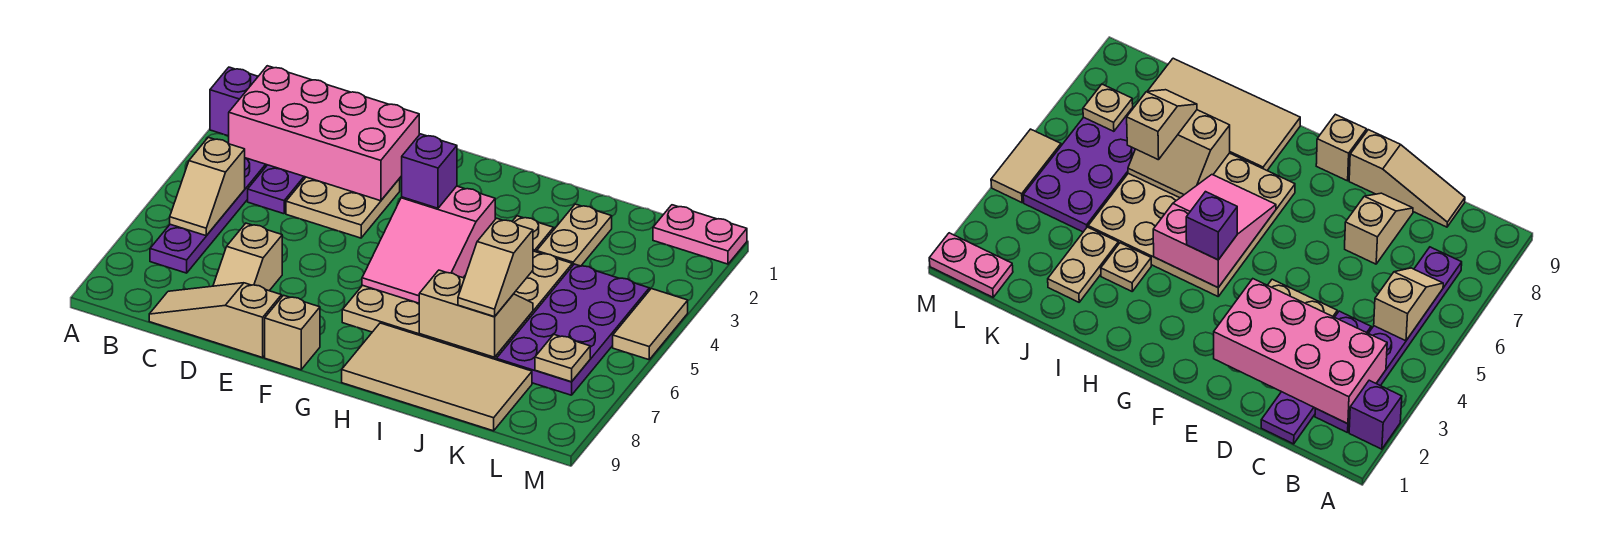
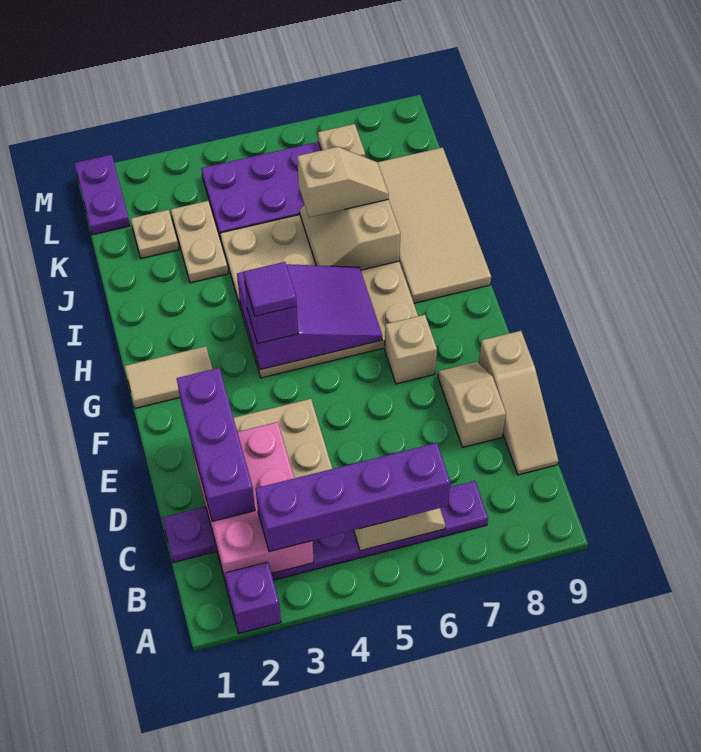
pink brick B2:E3 level 2 -> pink brick B2:D3 level 2
none -> purple brick B3:B6 level 3
none -> purple brick C2:E2 level 3
tan slope D7:D8 level 1 top 7 -> tan slope D8:E8 level 1 top D
tan brick F9 level 1 -> tan brick F7 level 1
pink slope G4:H6 level 2 top 4 -> purple slope G4:H6 level 2 top 4
none -> purple tile G4 level 4
tan plate I3 level 1 -> tan plate K2 level 1
tan plate J2:J3 level 1 -> tan plate J3:K3 level 1
pink plate L1:M1 level 1 -> purple plate L1:M1 level 1
tan tile M4:M5 level 1 -> tan tile G1:G2 level 1

